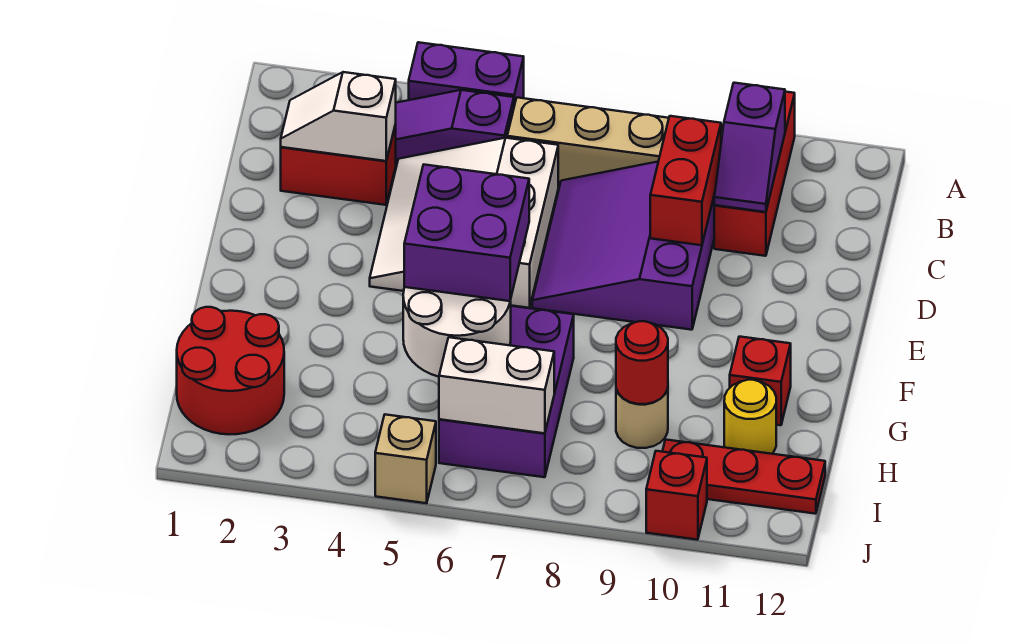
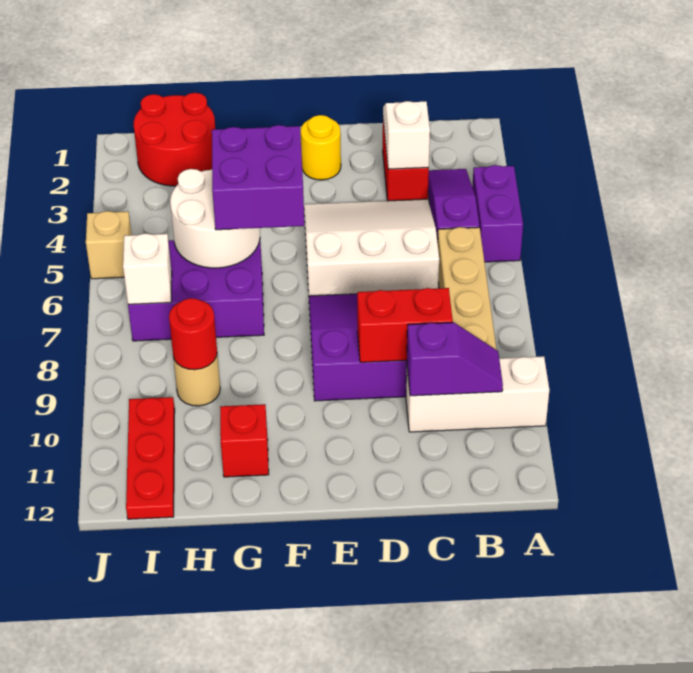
red brick A10:C10 level 1 -> white brick A10:C10 level 1
purple slope B10:C10 level 2 top B -> purple slope B10:C10 level 2 top C
yellow round brick H11 level 1 -> yellow round brick E2 level 1
white brick I6:I7 level 2 -> white brick I7 level 2
red brick J10 level 1 -> none

